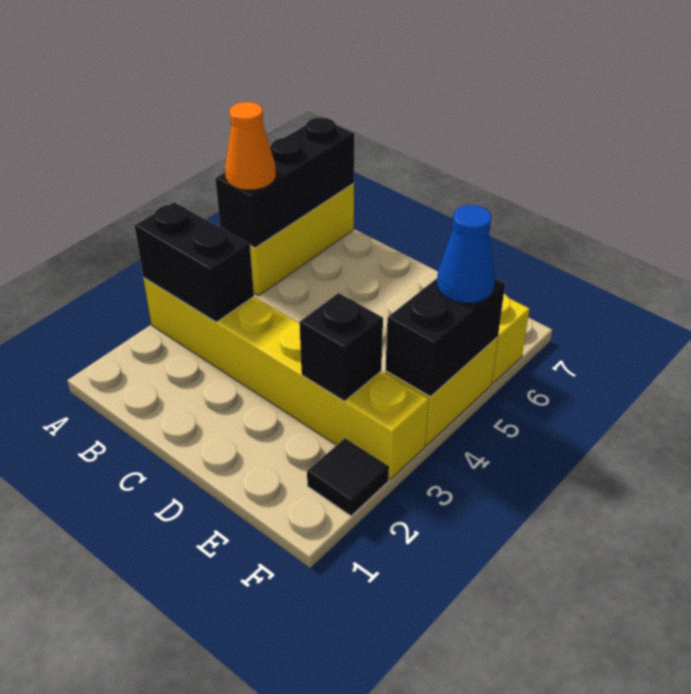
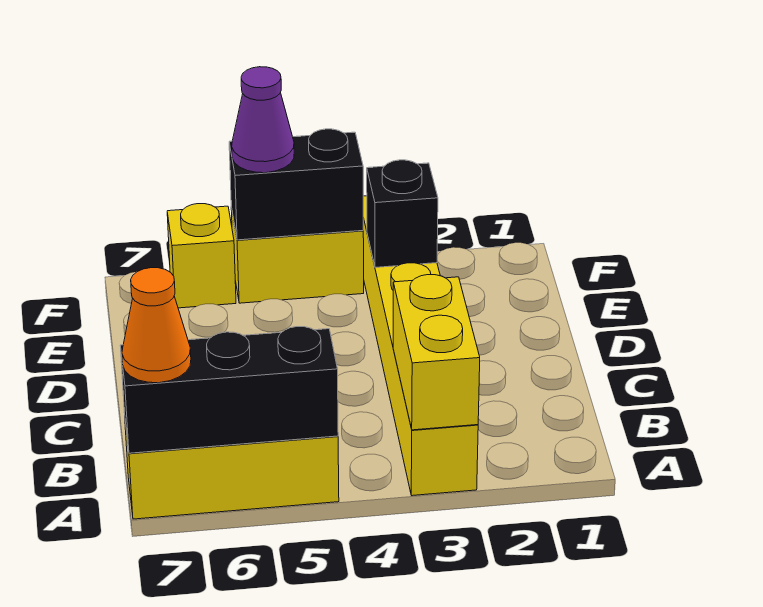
black brick A3:B3 level 2 -> yellow brick A3:B3 level 2
orange cone A5 level 3 -> orange cone A7 level 3
black tile F2 level 1 -> none
blue cone F5 level 3 -> purple cone F5 level 3

